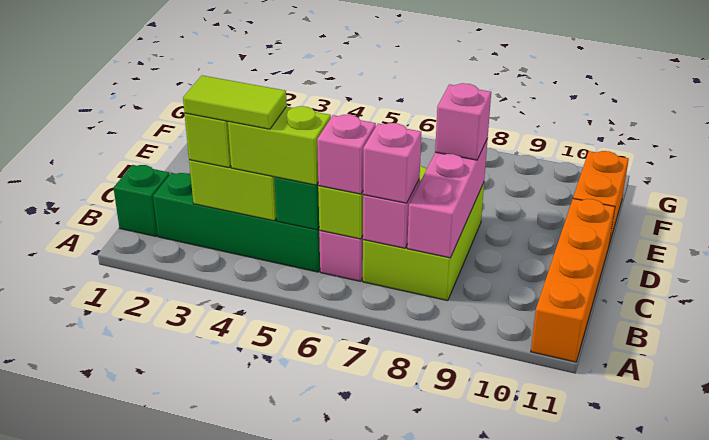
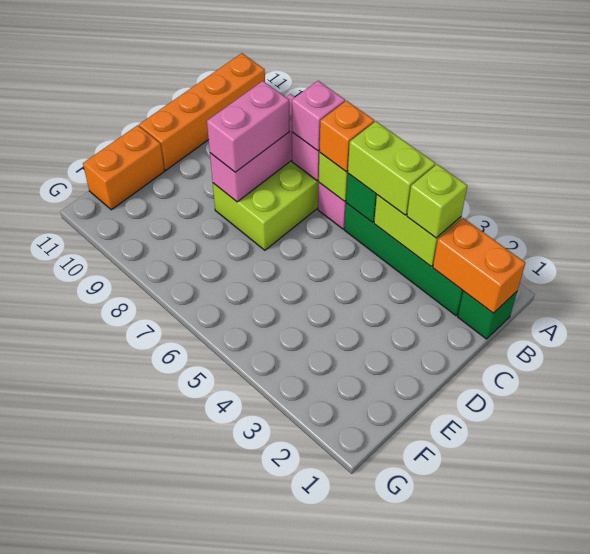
none -> orange brick B1:B2 level 2
lime tile B3:B4 level 4 -> none
pink brick B6 level 3 -> orange brick B6 level 3
pink brick D8 level 3 -> pink brick C8:D8 level 3

